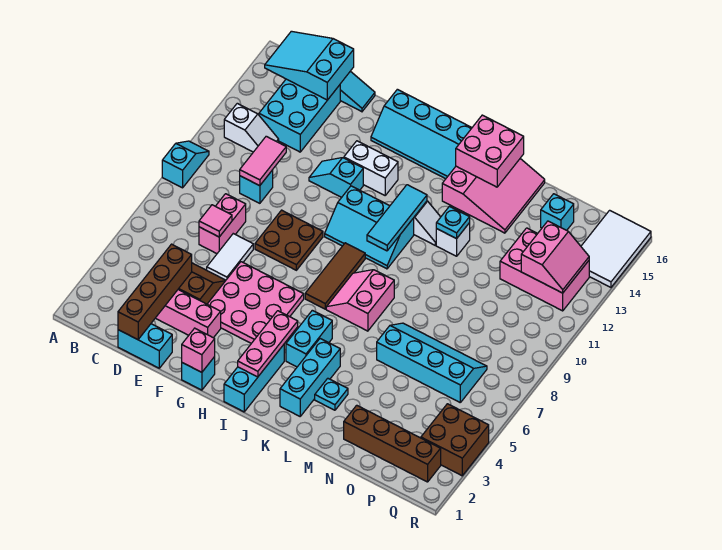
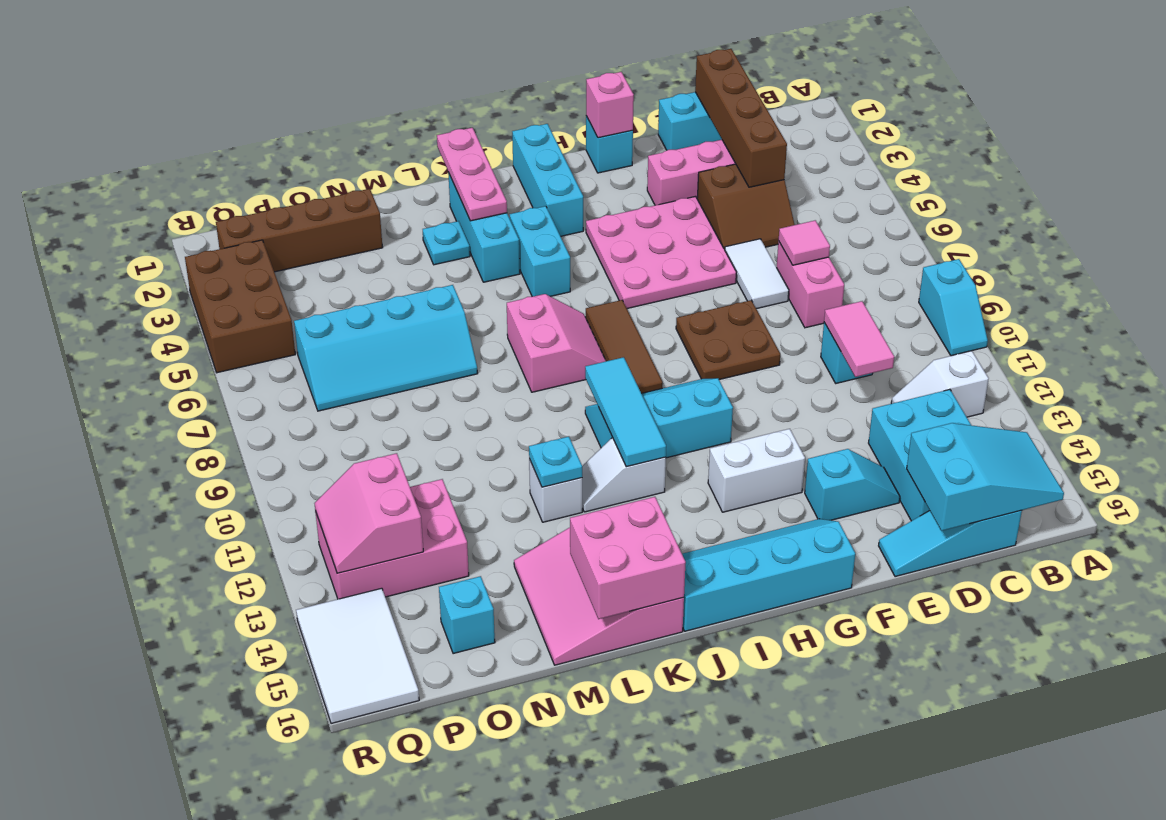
cyan slope F12:G12 level 1 top G -> cyan slope E14:F14 level 1 top F
pink plate I2:I4 level 2 -> pink plate K1:K3 level 2
brown brick Q3:R4 level 1 -> brown brick Q3:R5 level 1

